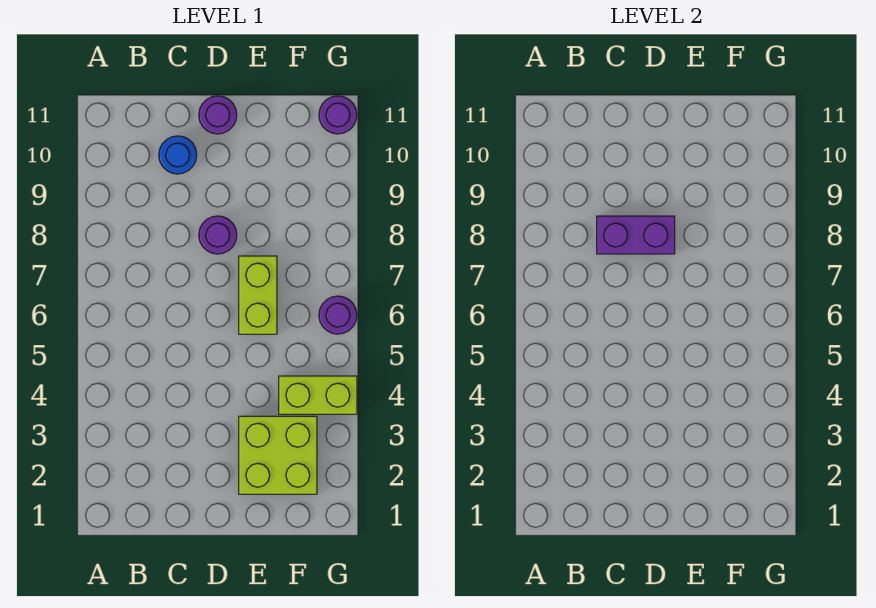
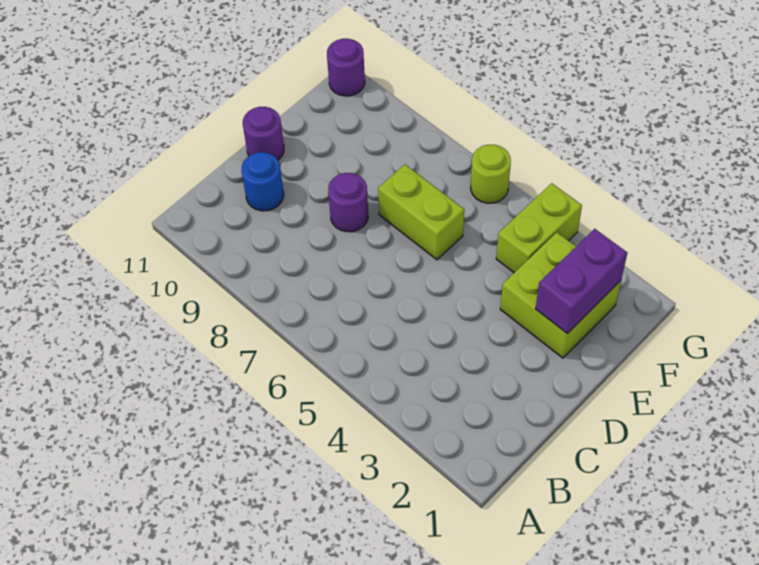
purple brick C8:D8 level 2 -> purple brick E2:F2 level 2
purple round brick G6 level 1 -> lime round brick G6 level 1

